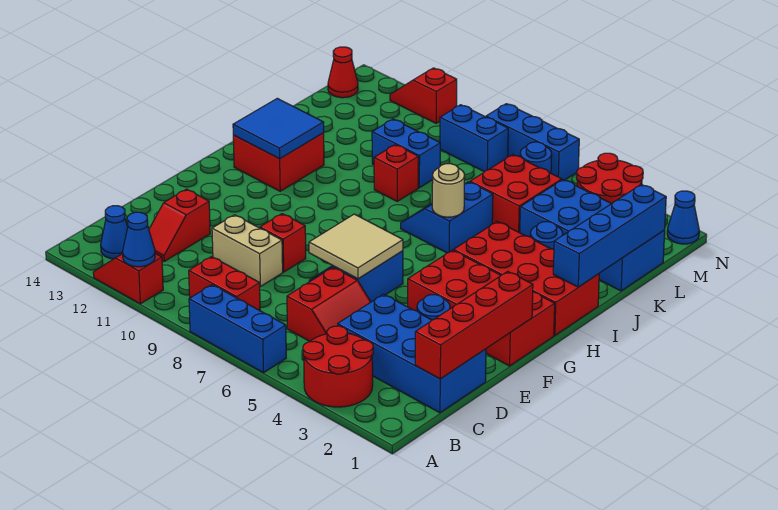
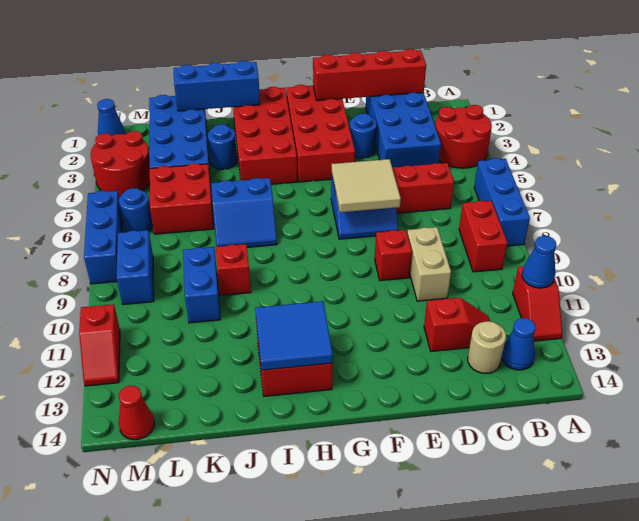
blue brick I1:L1 level 2 -> blue brick I1:K1 level 2
tan round brick I6 level 2 -> tan round brick C13 level 1

